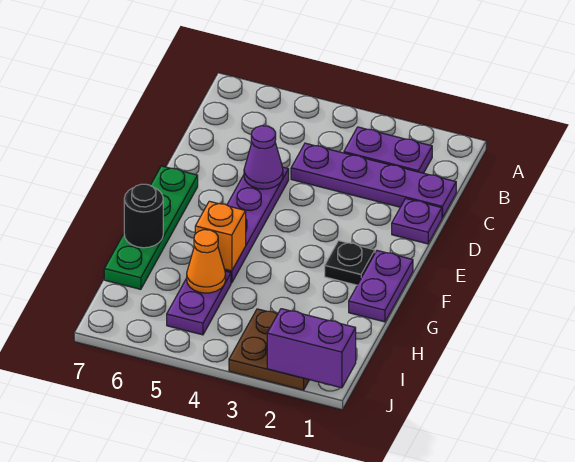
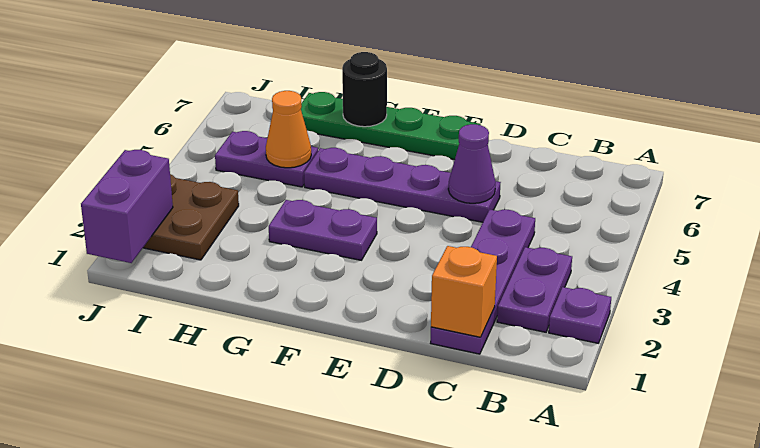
purple plate D1 level 1 -> purple plate A2 level 1
purple plate F1:G1 level 1 -> purple plate F3:G3 level 1
black plate F2 level 1 -> none
orange brick G5 level 2 -> orange brick C1 level 2

